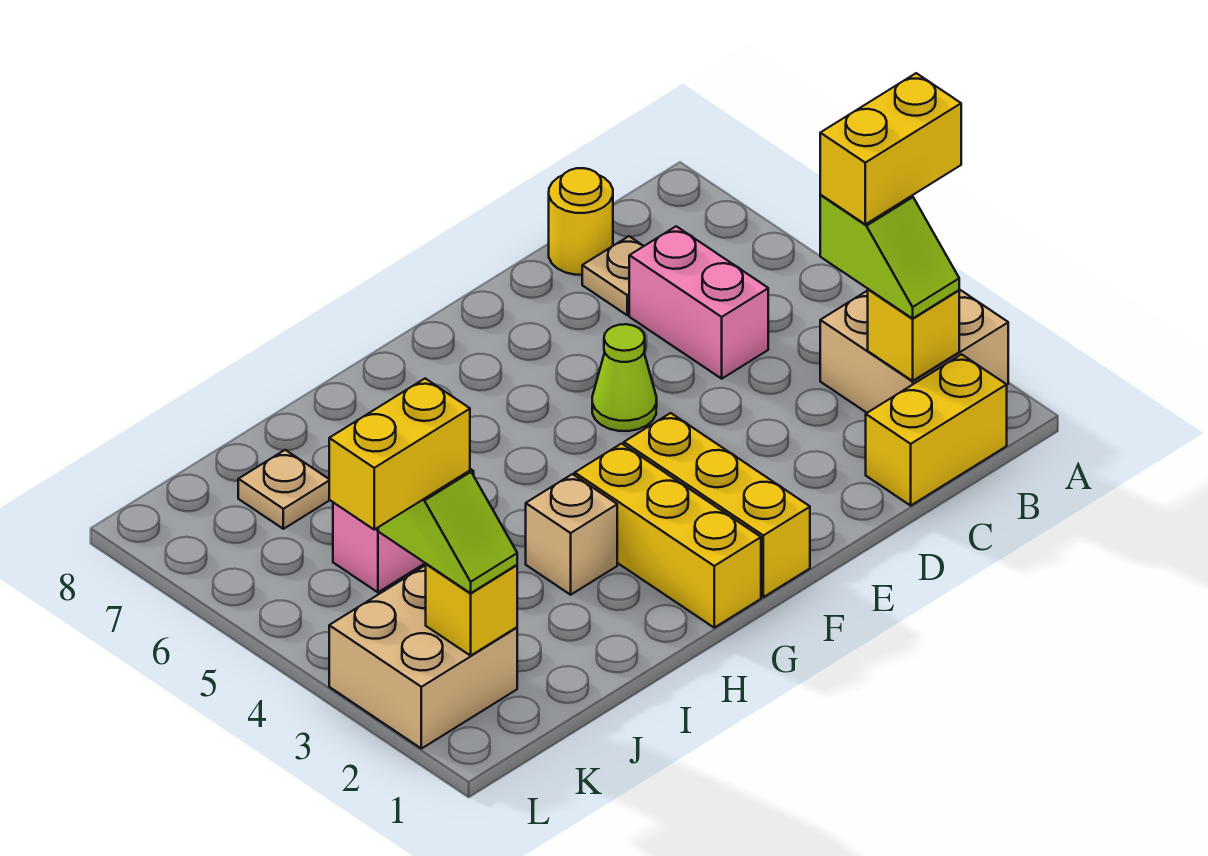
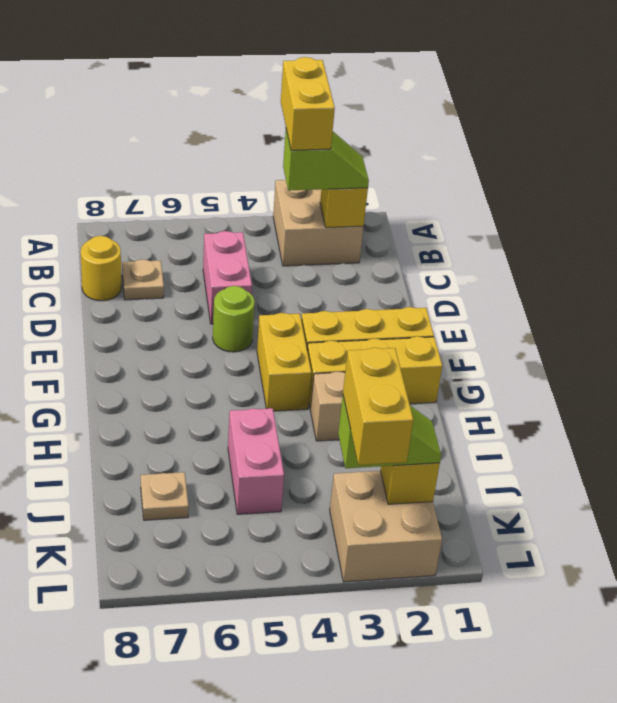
yellow brick B1:C1 level 1 -> yellow brick F4:G4 level 1
pink brick C5:C6 level 1 -> pink brick C5:D5 level 1
lime cone E5 level 1 -> lime round brick E5 level 1

